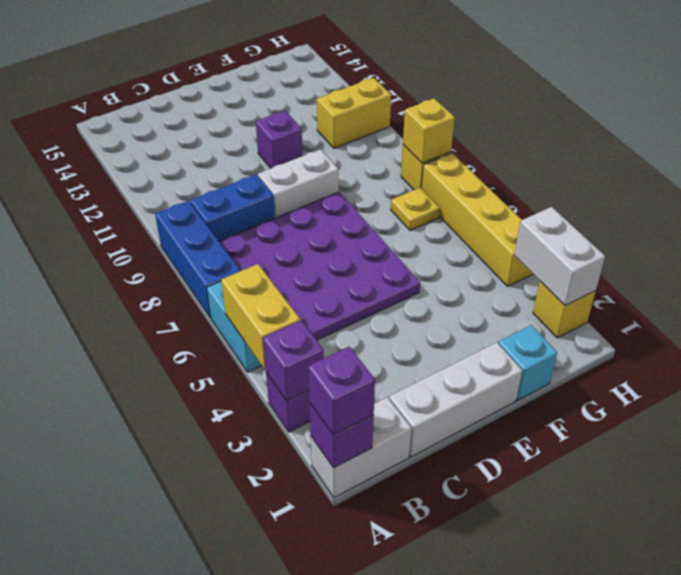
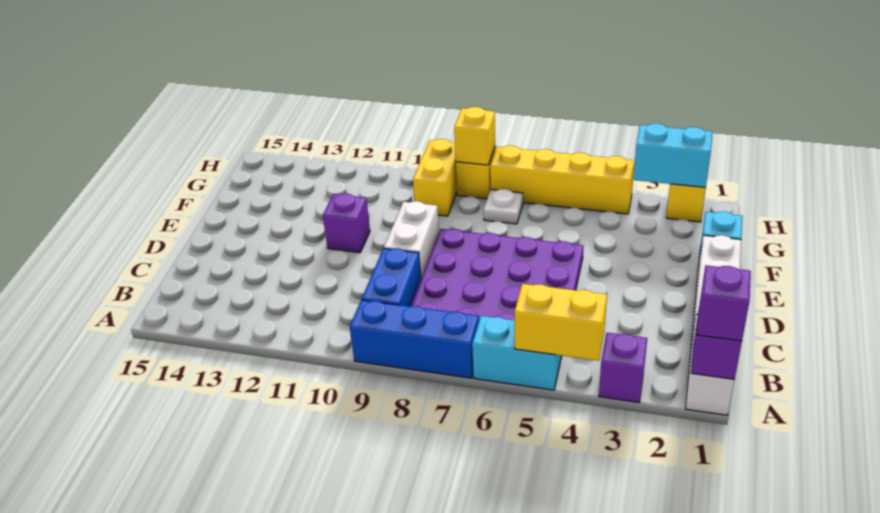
purple brick A3 level 2 -> none
yellow plate G7 level 1 -> white plate G7 level 1
yellow brick G11:H11 level 1 -> yellow brick G9:H9 level 1
white brick H2:H3 level 2 -> cyan brick H2:H3 level 2

